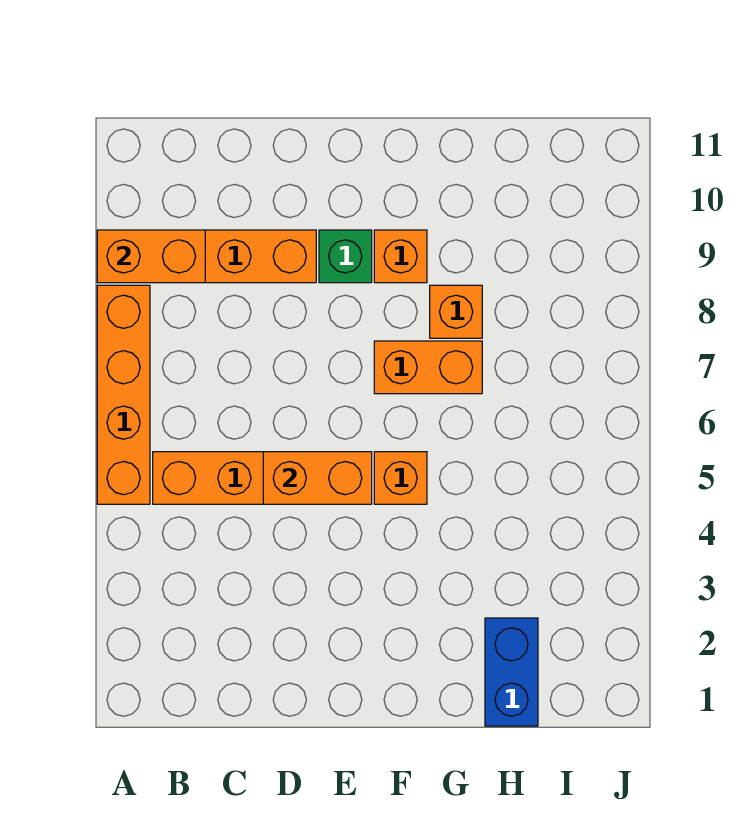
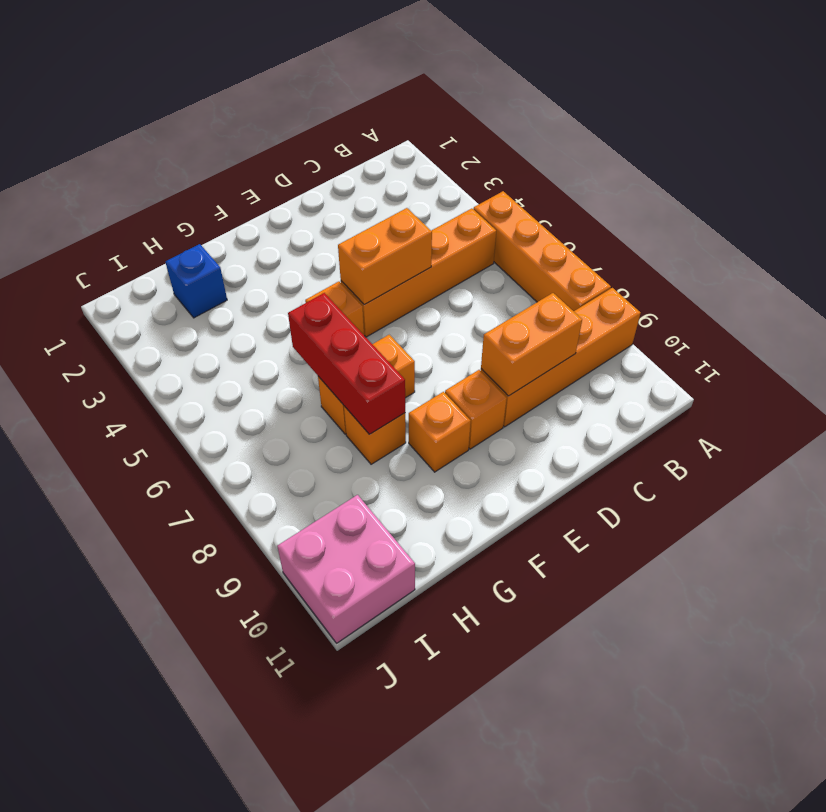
orange brick A9:B9 level 2 -> orange brick C9:D9 level 2
green brick E9 level 1 -> orange brick E9 level 1
none -> red brick G6:G8 level 2
blue brick H1:H2 level 1 -> blue brick H2 level 1
none -> pink brick I10:J11 level 1

